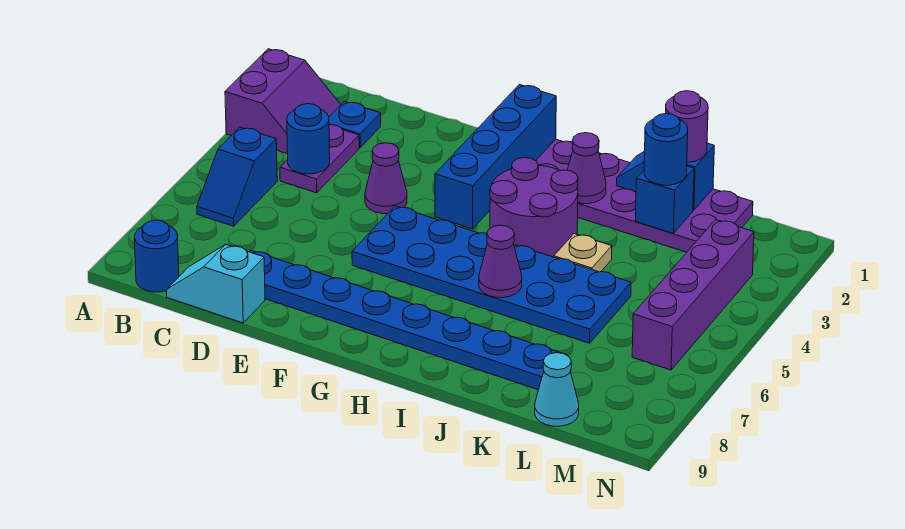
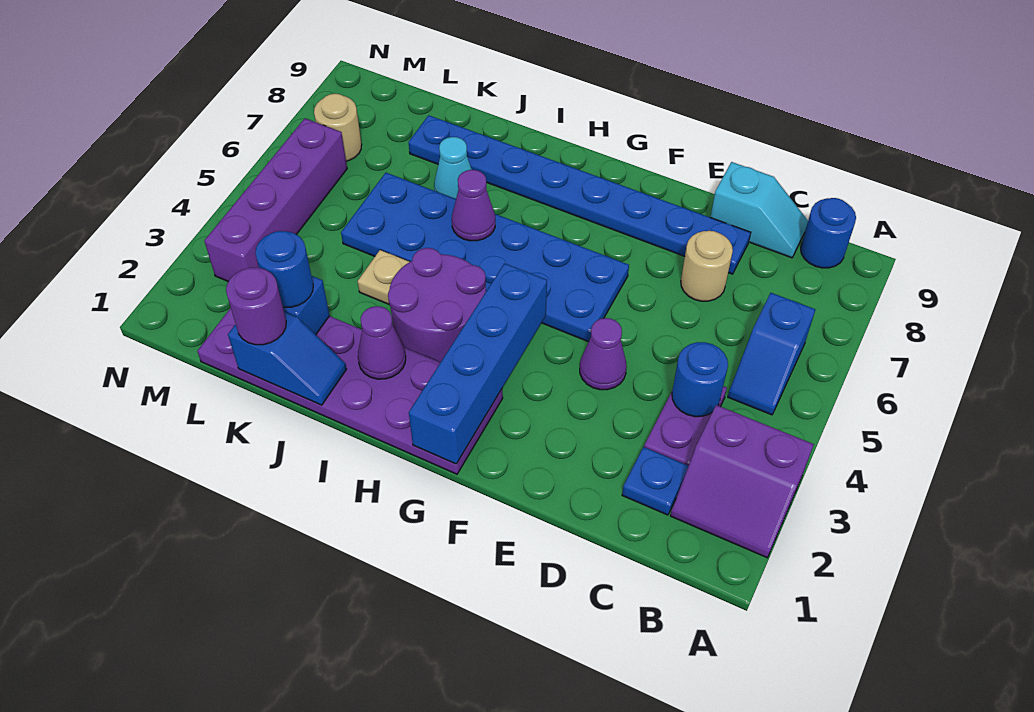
purple slope A2:B3 level 1 top A -> purple slope A2:B3 level 1 top 3
blue slope B5:B6 level 1 top 5 -> blue slope B5:B6 level 1 top 6
none -> tan round brick D7 level 1
cyan cone L9 level 1 -> cyan cone J7 level 1
none -> tan round brick M7 level 1

